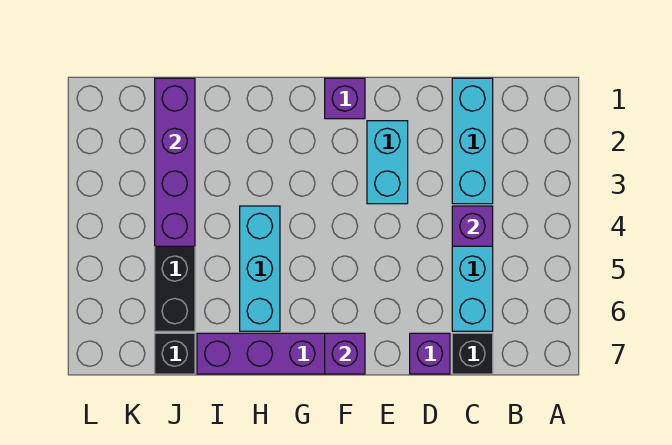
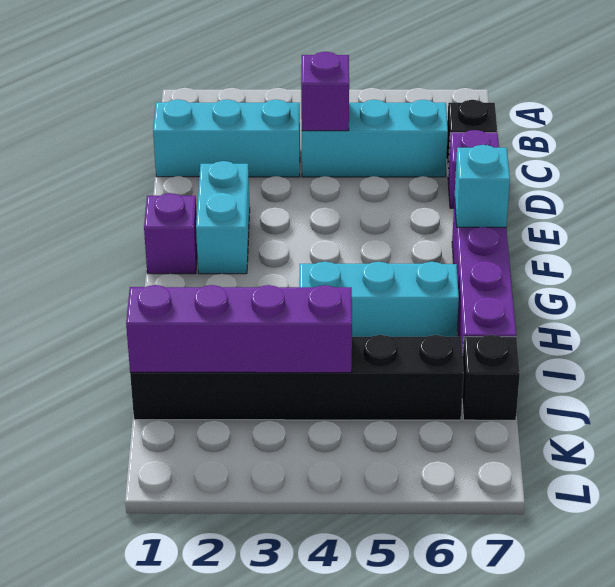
cyan brick E2:E3 level 1 -> cyan brick E2:F2 level 1
purple brick F7 level 2 -> cyan brick F7 level 2

